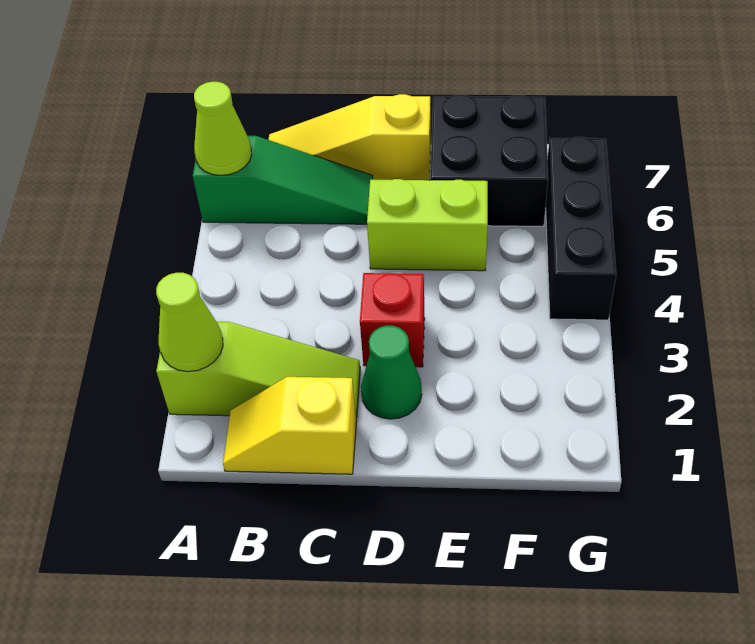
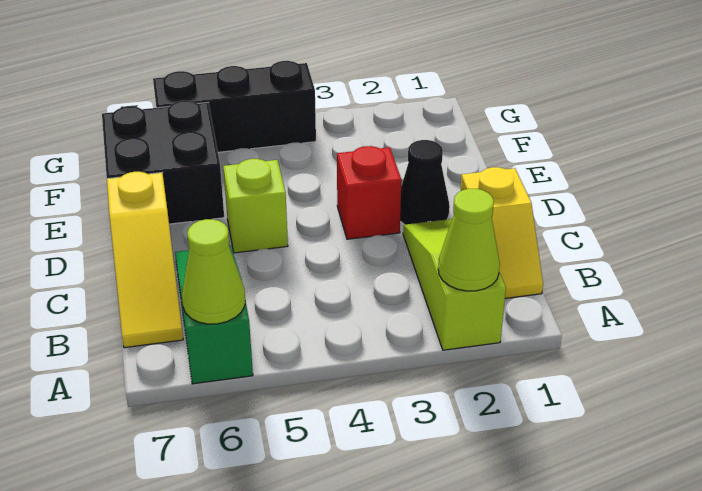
green cone D2 level 1 -> black cone D2 level 1
lime brick D5:E5 level 1 -> lime brick D5 level 1

